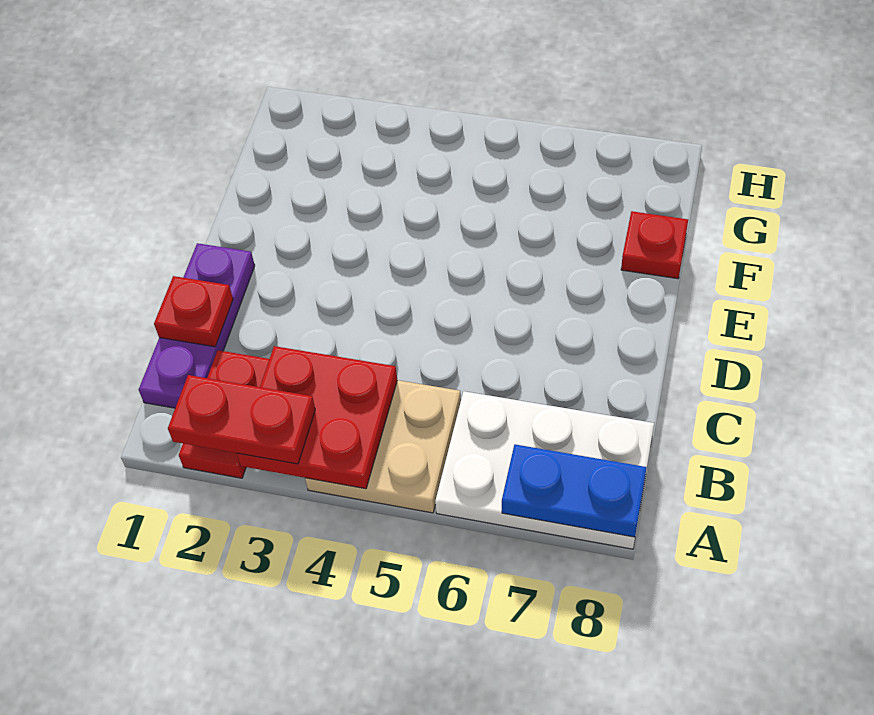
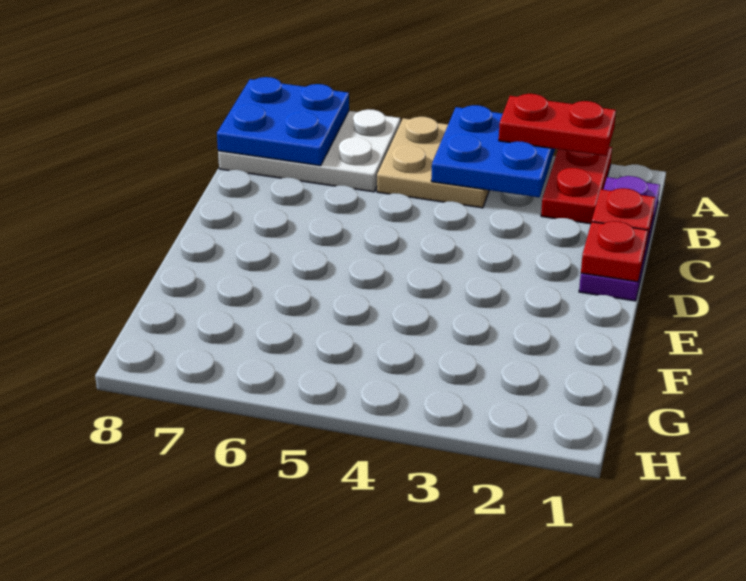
red plate A3:B4 level 2 -> blue plate A3:B4 level 2
blue plate A7:A8 level 2 -> blue plate A7:B8 level 2
red plate F8 level 1 -> red plate D1 level 2

